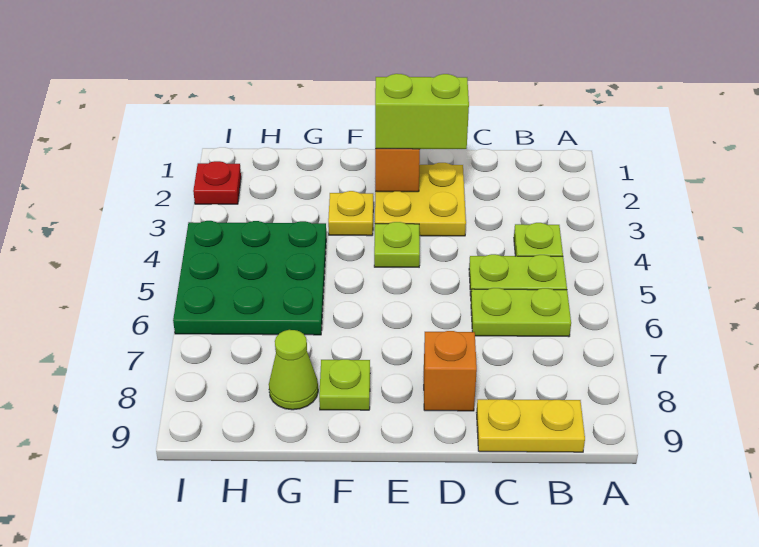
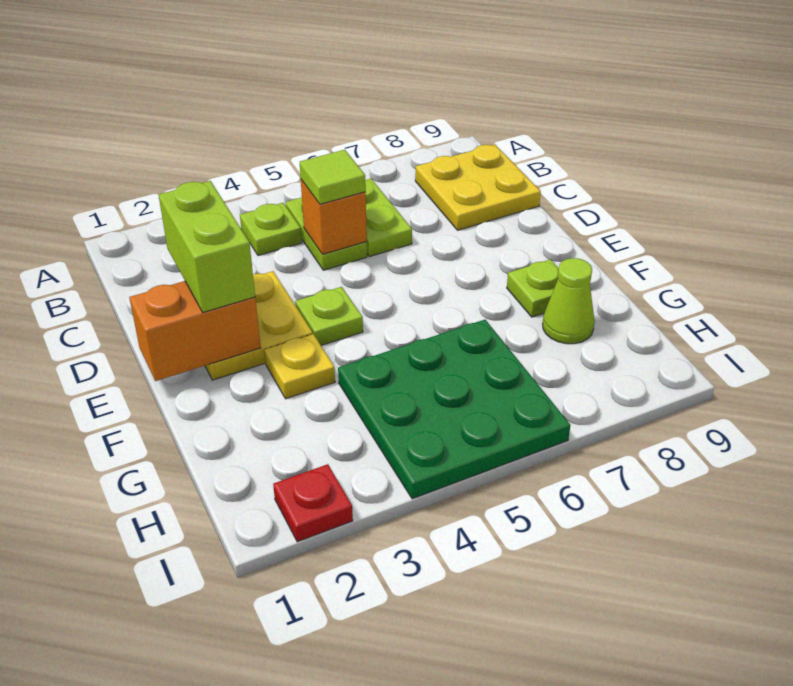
yellow plate B9:C9 level 1 -> yellow plate B8:C9 level 1
none -> lime tile C5 level 3
orange brick D8 level 1 -> orange brick C5 level 2

